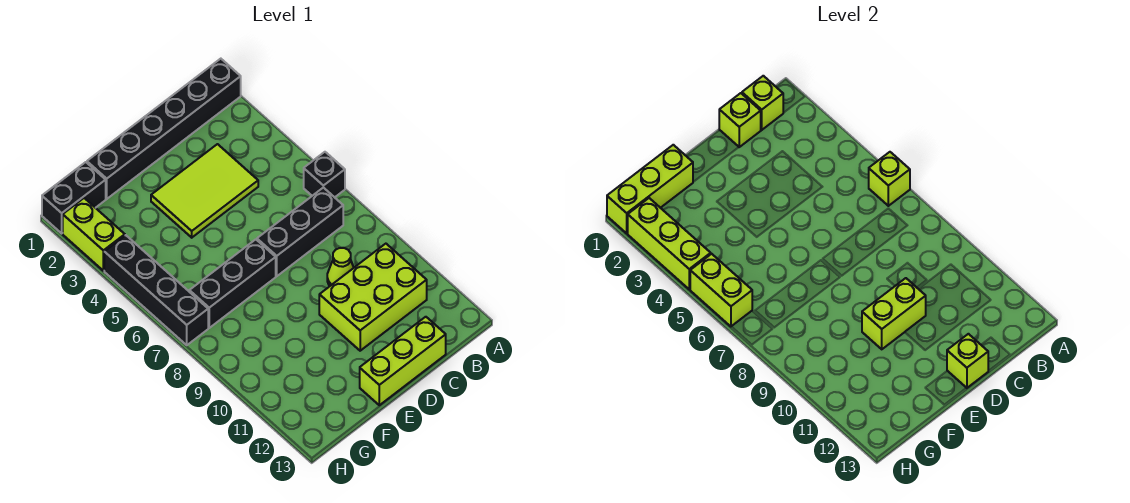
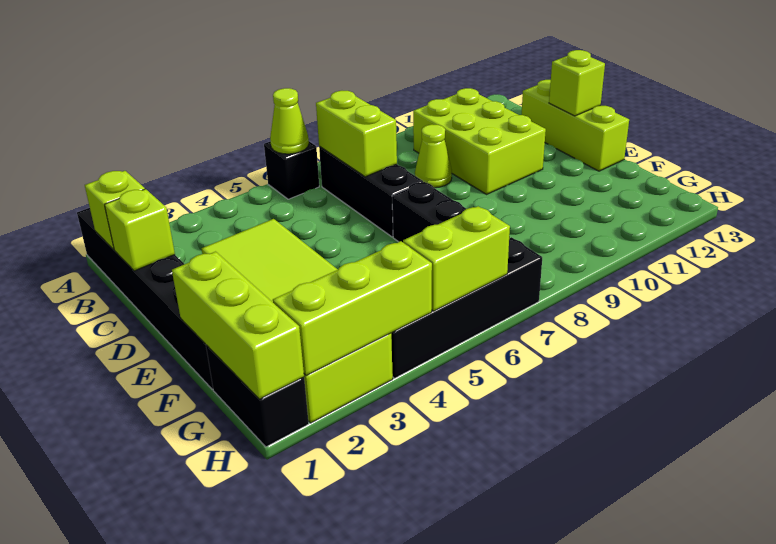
lime brick A6 level 2 -> lime cone A6 level 2
lime brick D10:E10 level 2 -> lime brick B7:C7 level 2

